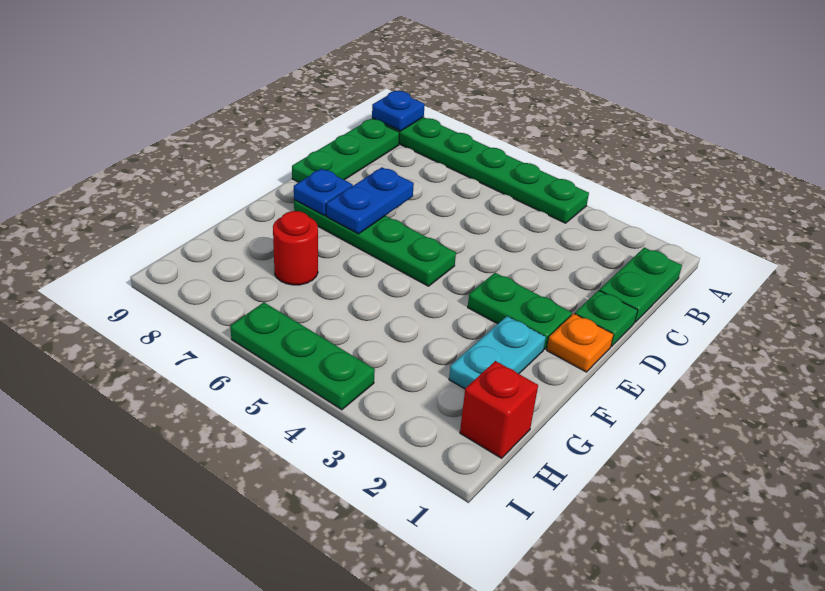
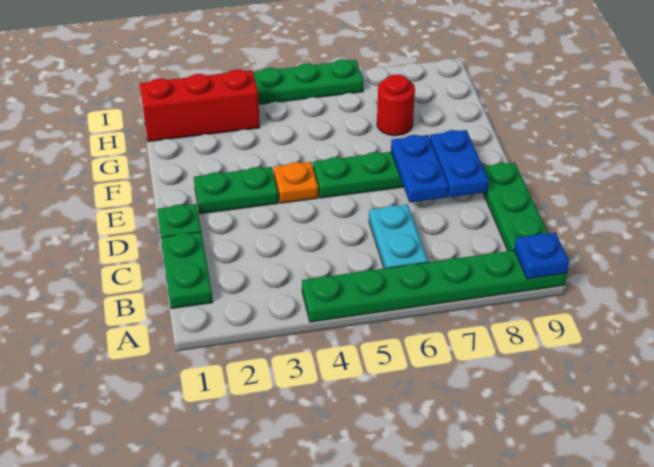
orange plate E1 level 1 -> orange plate E4 level 1
blue plate E8 level 2 -> blue plate D8:E8 level 2
cyan plate F2:G2 level 1 -> cyan plate B6:C6 level 1
red brick H1 level 1 -> red brick H1:H3 level 1

